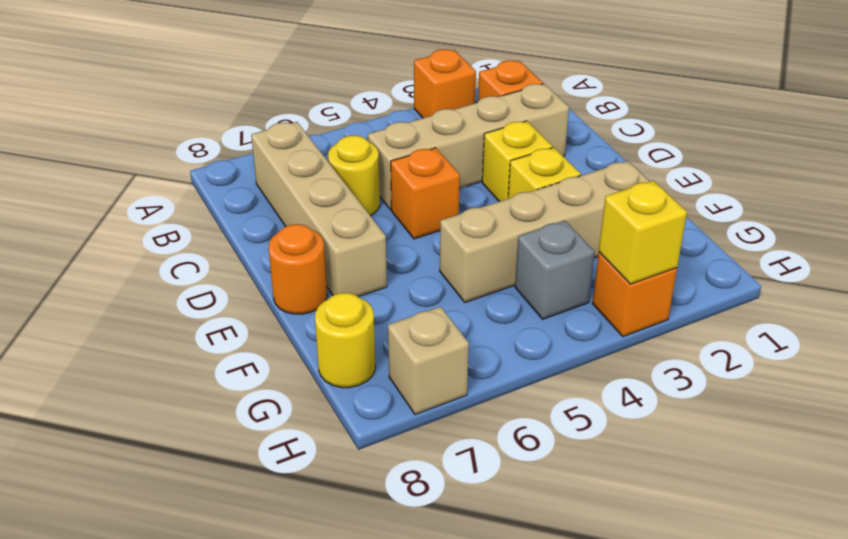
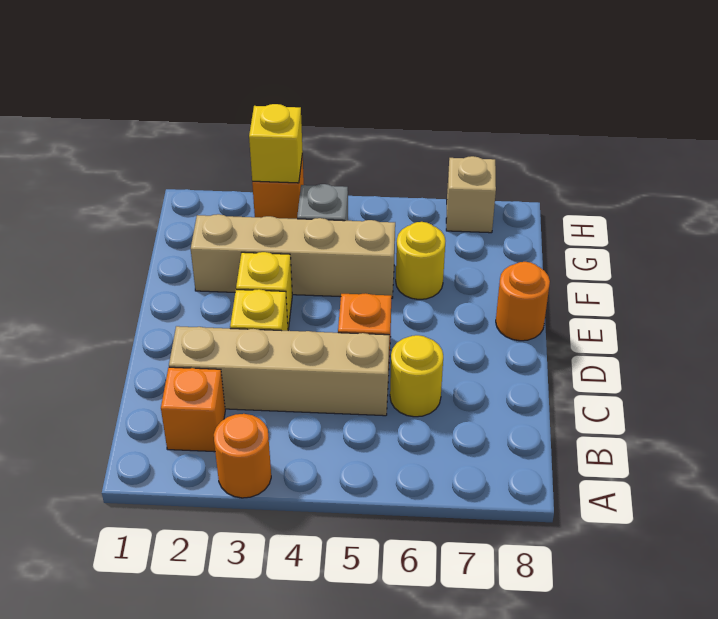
orange brick A3 level 1 -> orange round brick A3 level 1
tan brick B7:E7 level 1 -> none
yellow round brick G8 level 1 -> yellow round brick F6 level 1

